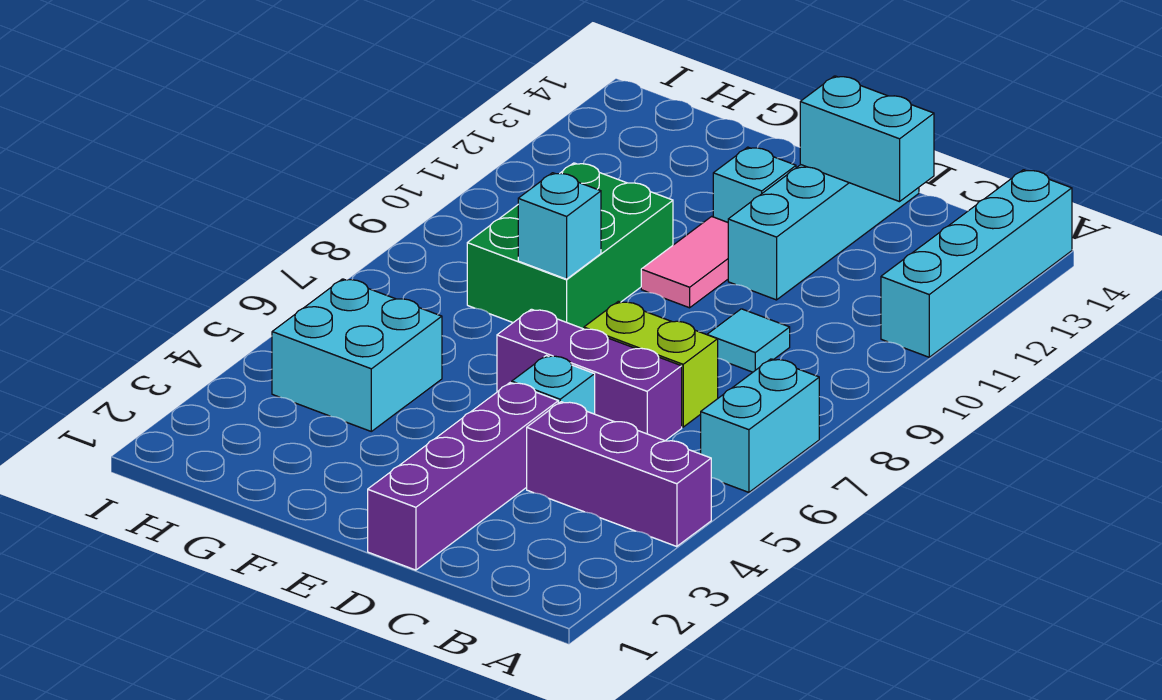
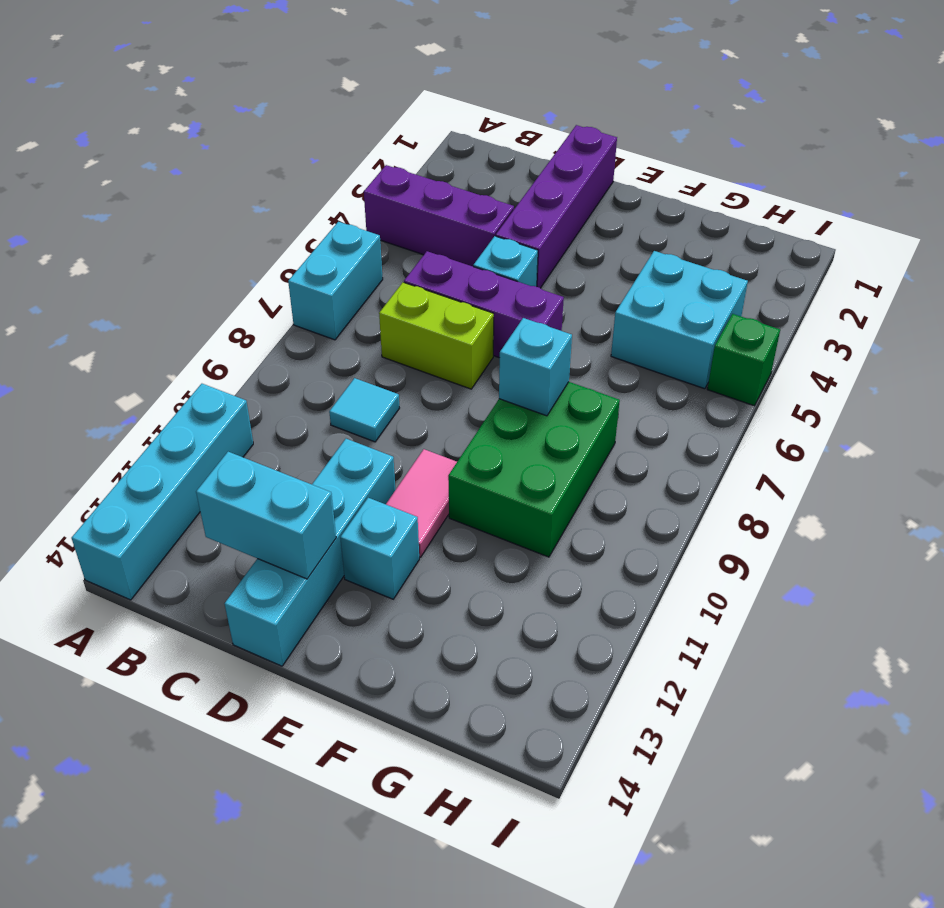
none -> green brick I5 level 1

